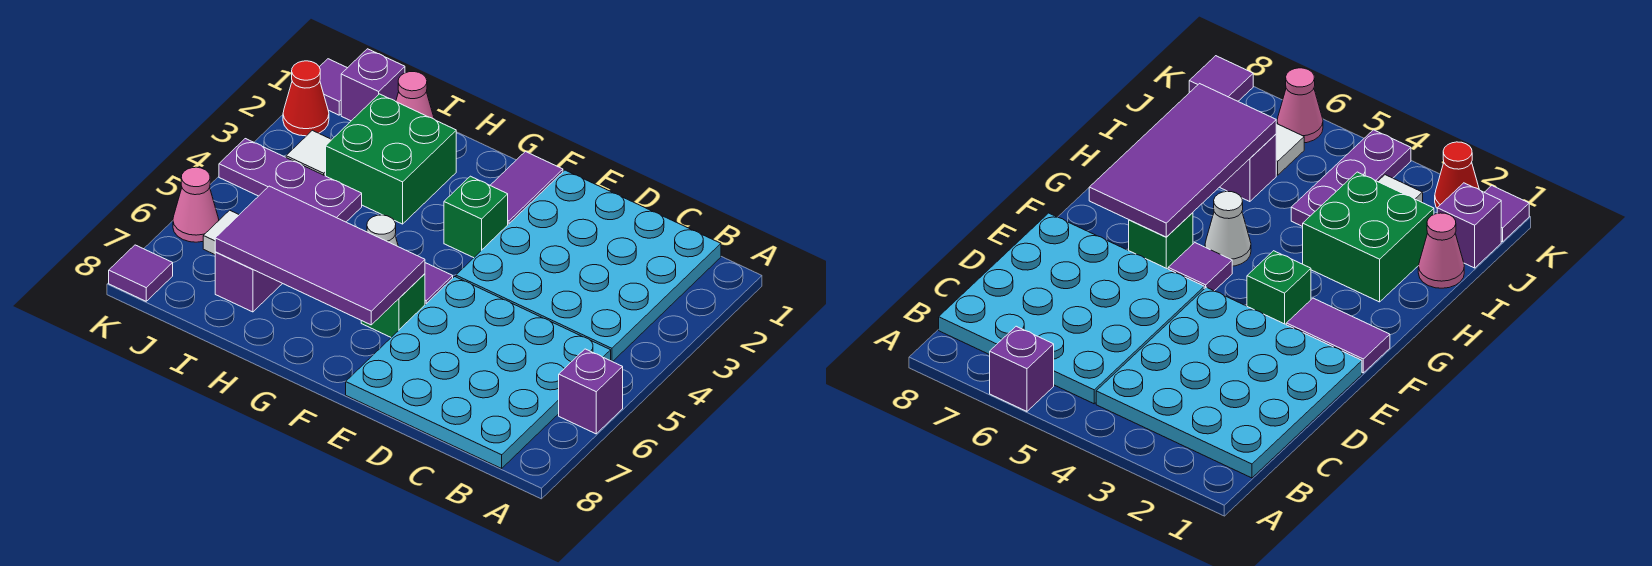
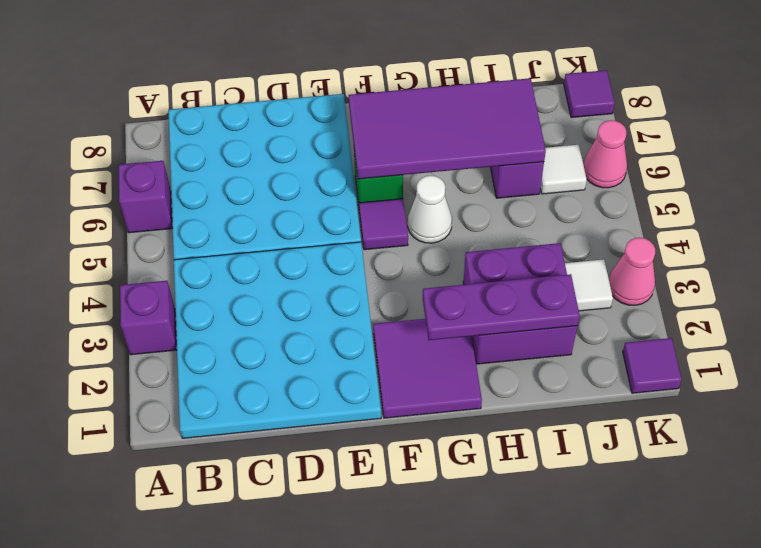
purple tile F1:F2 level 1 -> purple tile F1:G2 level 1
green brick F3 level 1 -> none
green brick H2:I3 level 1 -> purple brick H2:I3 level 1
pink cone I1 level 1 -> pink cone K3 level 1
purple plate I4:K4 level 1 -> purple plate G2:I2 level 2
purple brick J1 level 1 -> purple brick A3 level 1
red cone K2 level 1 -> none

